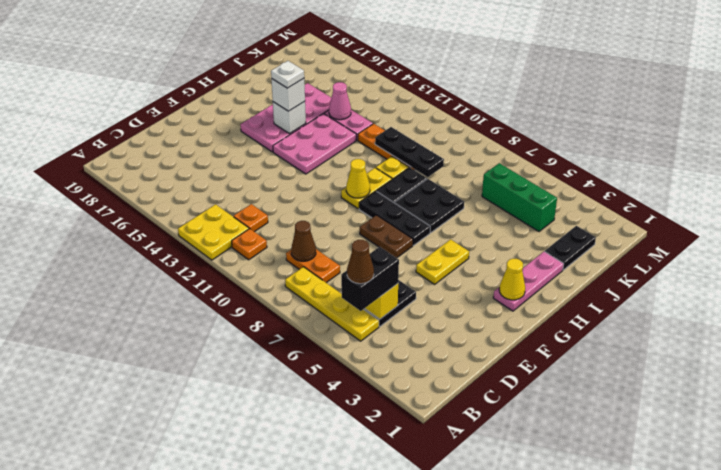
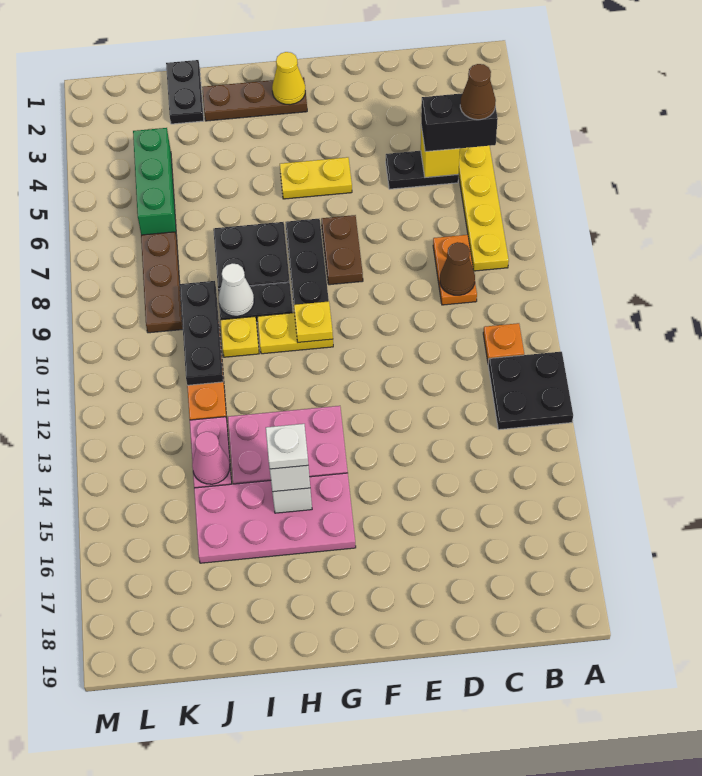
yellow plate A12:B13 level 1 -> black plate A12:B13 level 1
orange plate C12 level 1 -> none
pink plate G2:I2 level 1 -> brown plate G2:I2 level 1
yellow cone G10 level 2 -> yellow plate G10 level 2
none -> white cone I9 level 2
black plate J2:K2 level 1 -> black plate J1:J2 level 1
none -> brown plate K7:K9 level 1

